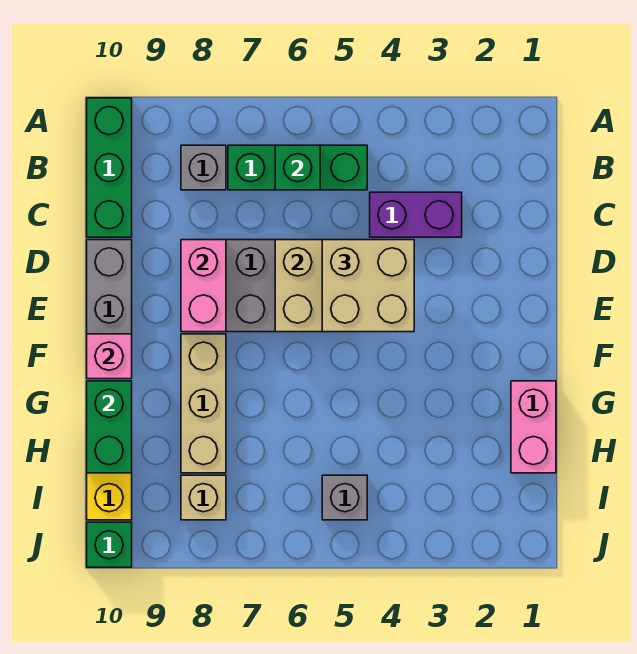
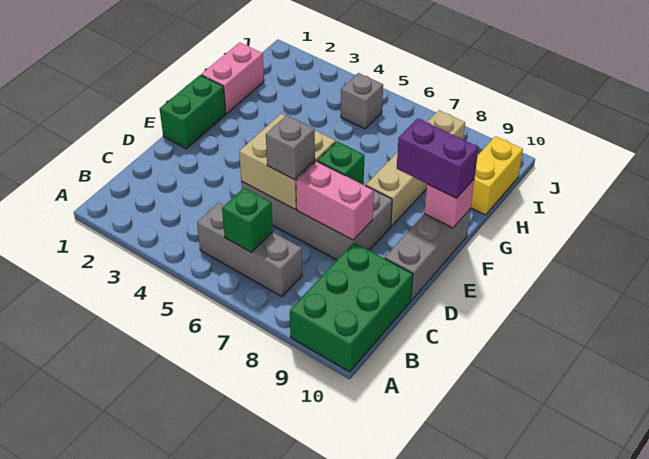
green brick A10:C10 level 1 -> green brick A9:C10 level 1
green brick B5:B7 level 1 -> grey brick B5:B7 level 1
grey brick B8 level 1 -> grey brick D6 level 3
purple brick C3:C4 level 1 -> purple brick F9:F10 level 3
tan brick D4:E5 level 3 -> none
pink brick D8:E8 level 2 -> pink brick D7:D8 level 2
green brick G10:H10 level 2 -> green brick E1:F1 level 1
green brick J10 level 1 -> green brick E7 level 2

